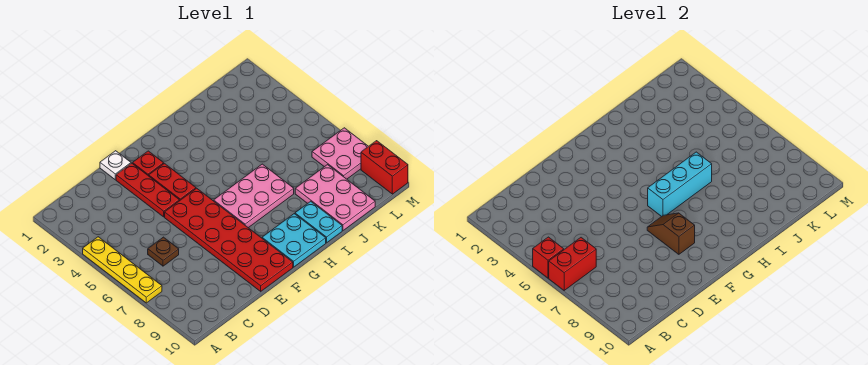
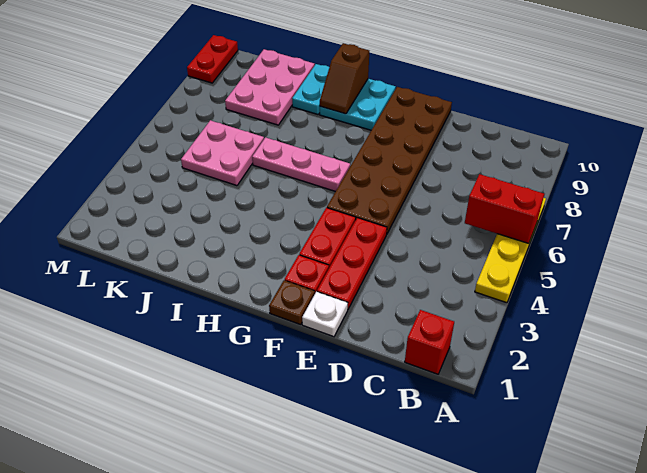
red brick A5 level 2 -> red brick B1 level 1
brown plate C6 level 1 -> brown plate F1 level 1
red plate E5:F10 level 1 -> brown plate E5:F10 level 1
brown slope F7:F8 level 2 top 8 -> brown slope H9:H10 level 2 top 10
pink plate G6:I7 level 1 -> pink plate G6:I6 level 1
cyan brick G6:I6 level 2 -> none
pink plate L7:M8 level 1 -> pink plate J5:K6 level 1
red brick M9:M10 level 1 -> red plate M9:M10 level 1

